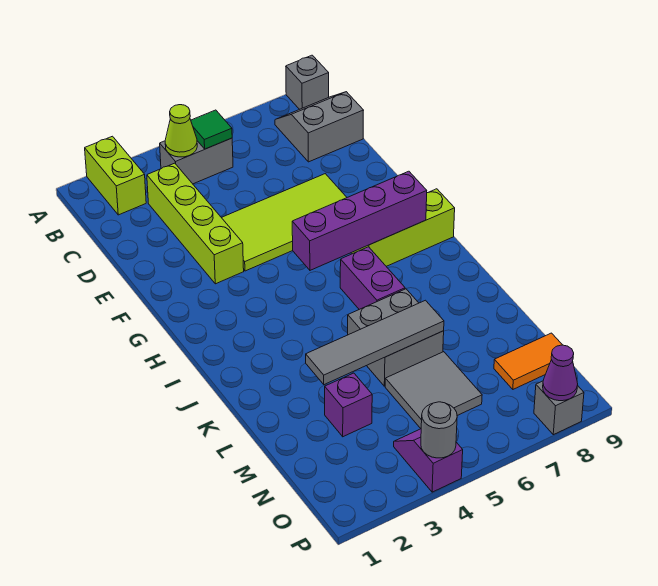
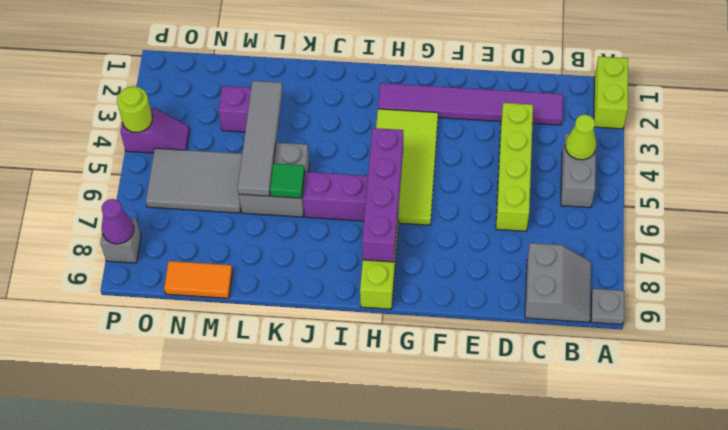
lime brick A2:B2 level 1 -> lime brick A1:A2 level 1
grey brick A9 level 1 -> grey plate A9 level 1
green tile B5 level 2 -> green tile K6 level 2
none -> purple tile C2:H2 level 1
lime brick C3:F3 level 1 -> lime brick D3:D6 level 1
lime tile E4:F7 level 1 -> lime tile G3:H6 level 1
grey tile M5:N6 level 1 -> grey tile M5:O6 level 1
orange tile N8:N9 level 1 -> orange tile M9:N9 level 1
grey round brick P4 level 2 -> lime round brick P4 level 2

